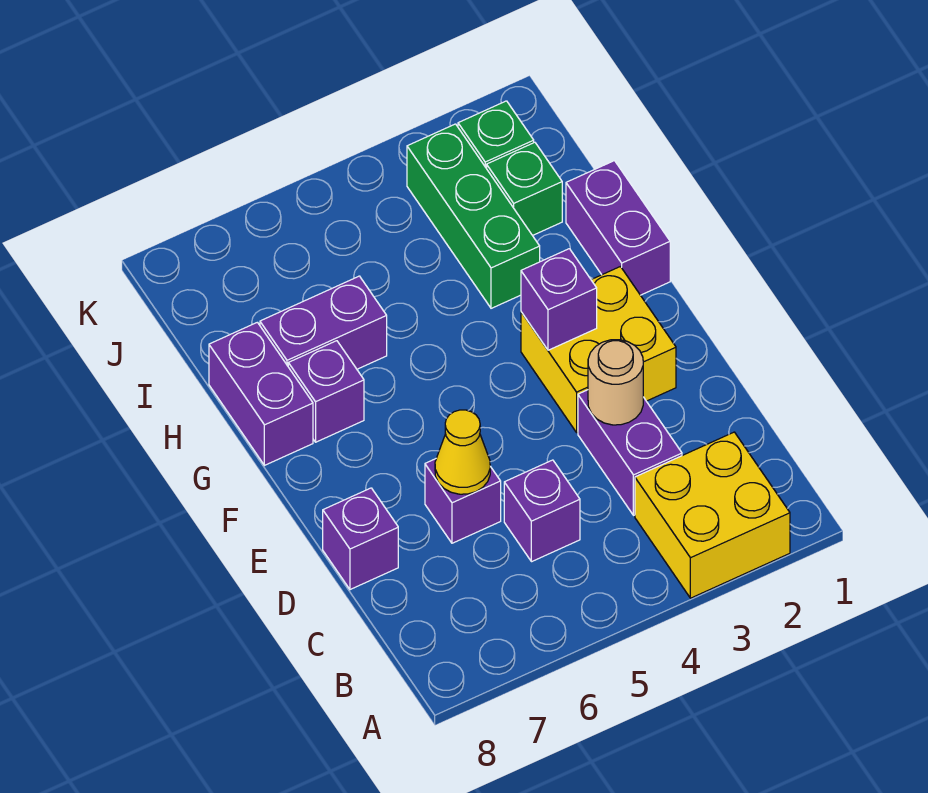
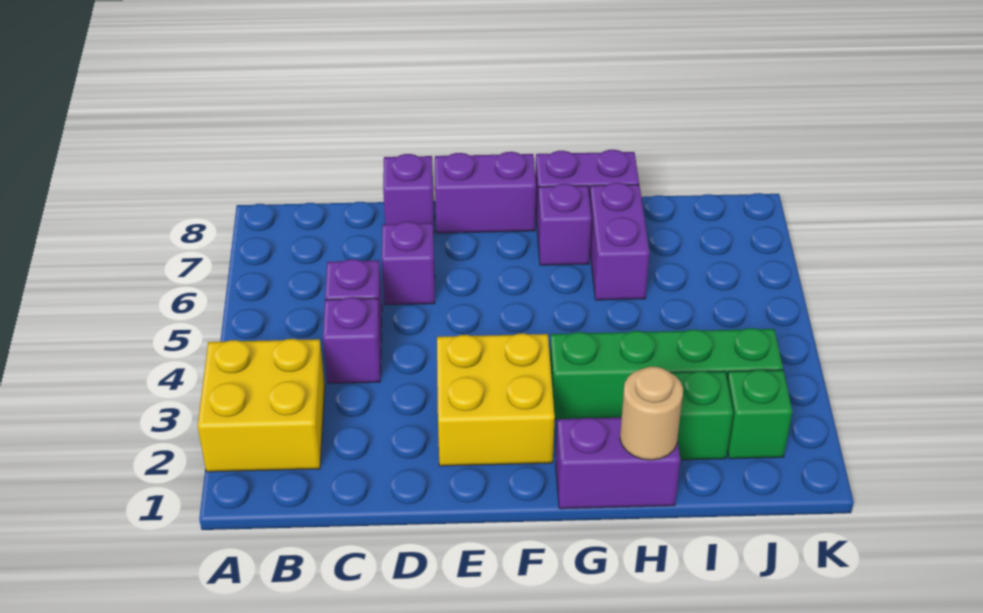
purple brick C3:D3 level 1 -> purple brick E8:F8 level 1
tan round brick D3 level 2 -> tan round brick H1 level 2
yellow cone D6 level 2 -> none
purple brick F3 level 2 -> purple brick C4 level 1
green brick H3:J3 level 1 -> green brick G3:J3 level 1

